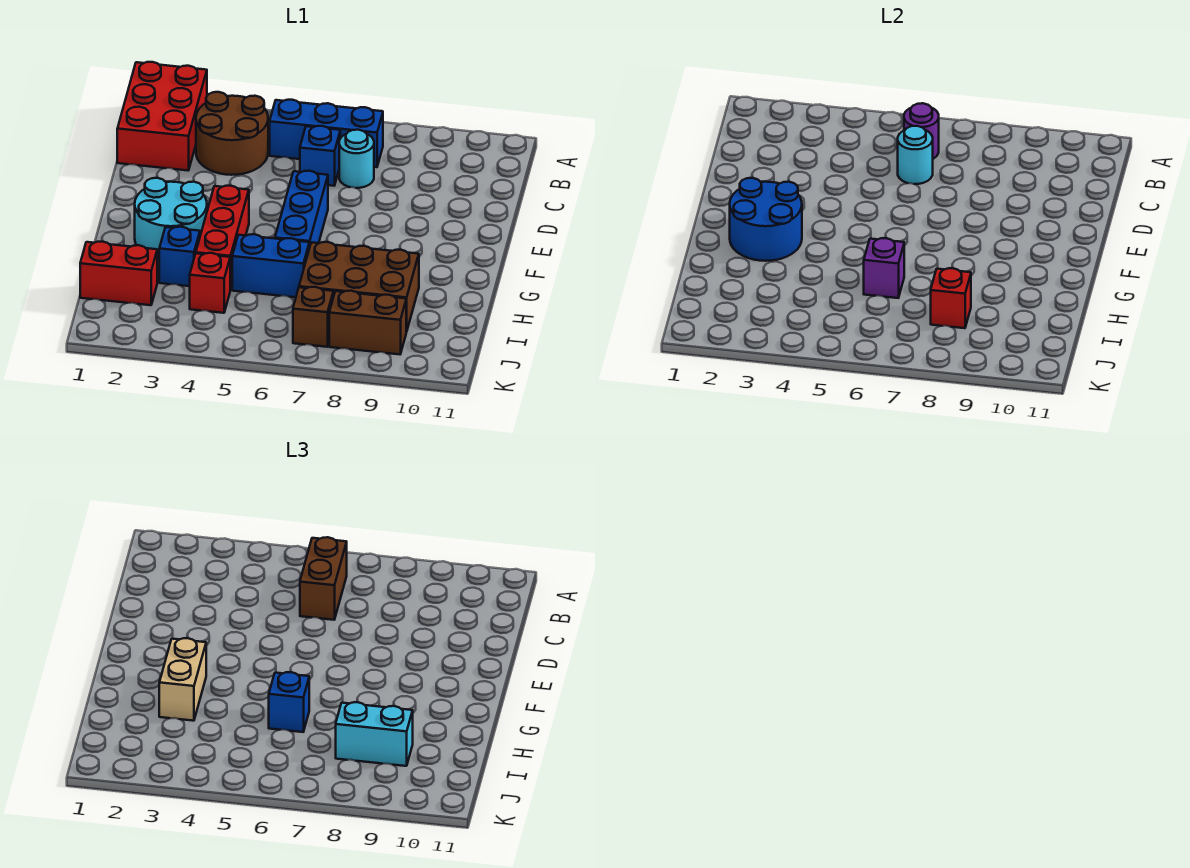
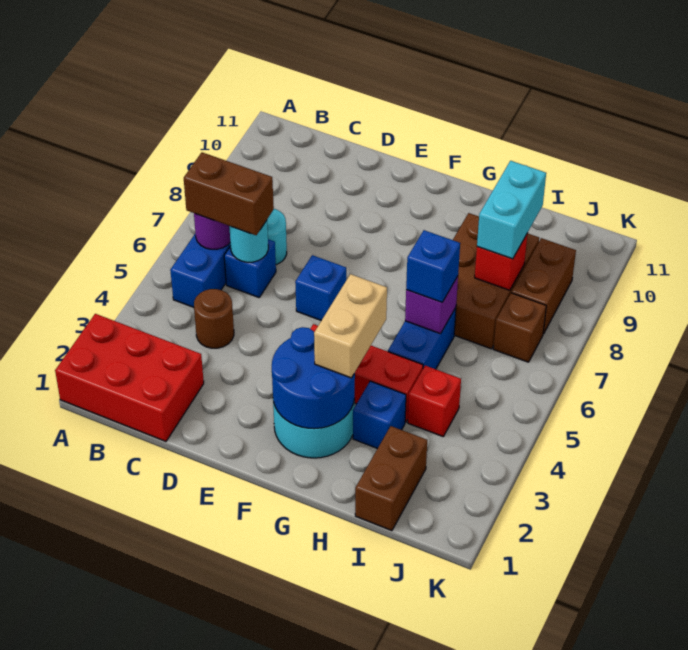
brown round brick B3:C4 level 1 -> brown round brick C4 level 1
blue brick E6:G6 level 1 -> blue brick E6 level 1
tan brick G3:H3 level 3 -> tan brick G3:G4 level 3
red brick I1:I2 level 1 -> brown brick I1:I2 level 1

